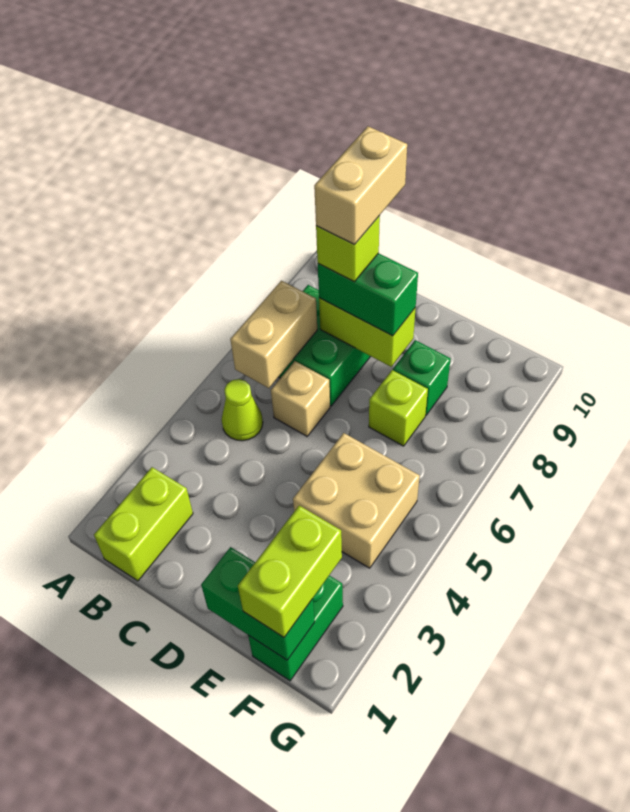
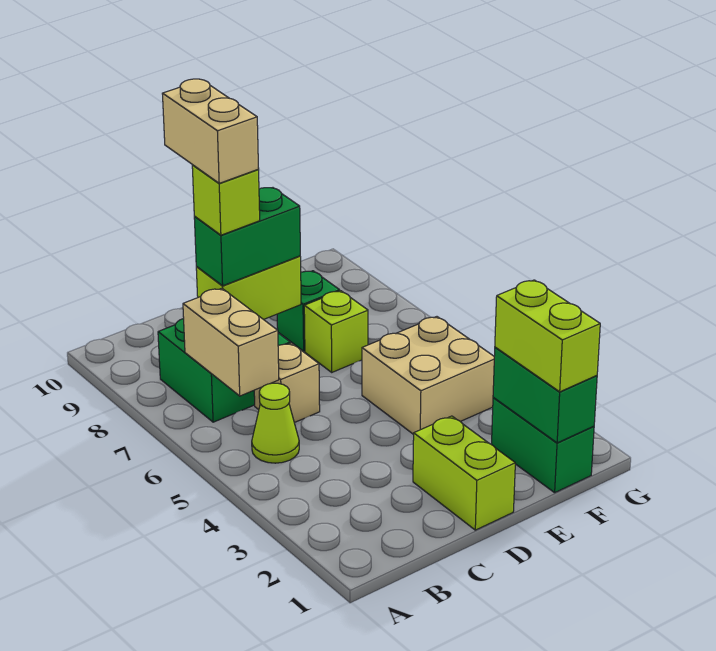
lime brick B1:B2 level 1 -> lime brick D1:D2 level 1
green brick E1:F1 level 2 -> green brick F1:F2 level 2

